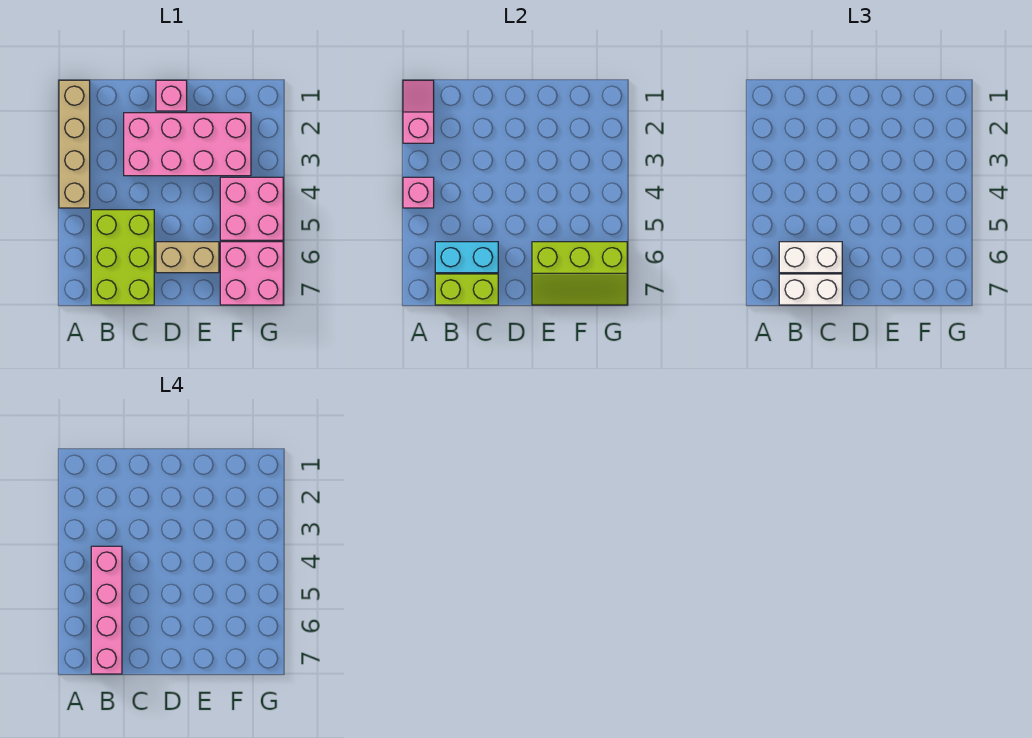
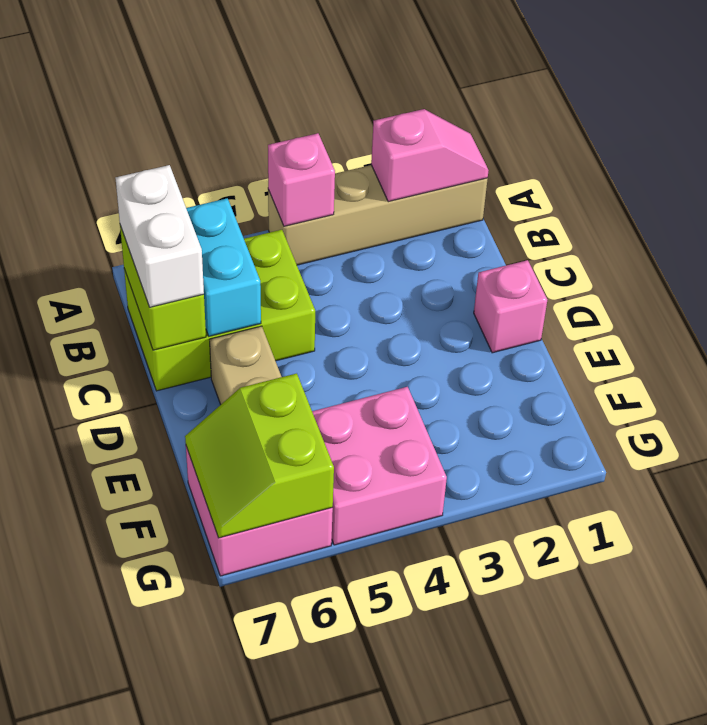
pink brick B4:B7 level 4 -> none
white brick B6:C6 level 3 -> none
pink brick C2:F3 level 1 -> none
lime slope E6:G7 level 2 top 6 -> lime slope F6:G7 level 2 top 6

